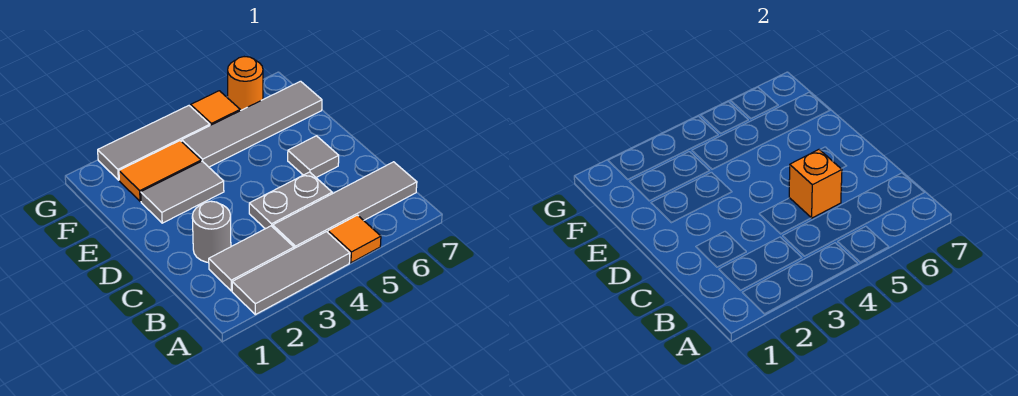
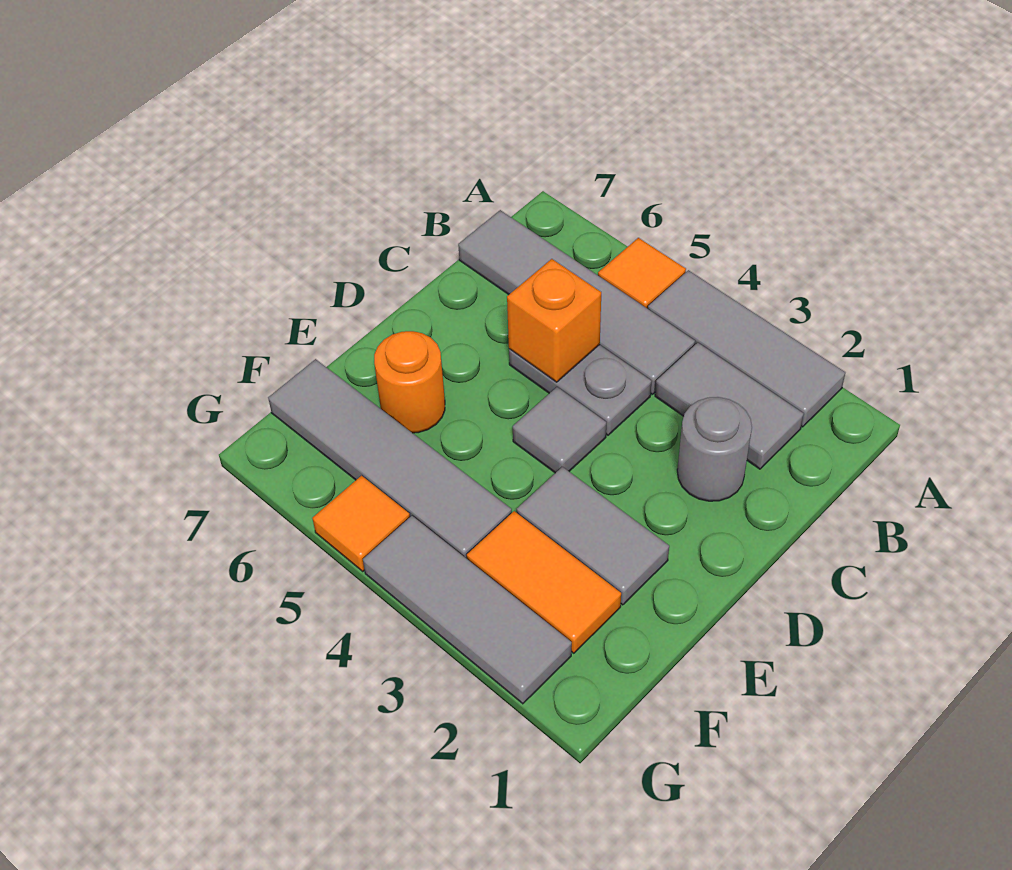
grey tile D6 level 1 -> grey tile D4 level 1
orange round brick G6 level 1 -> orange round brick E6 level 1

